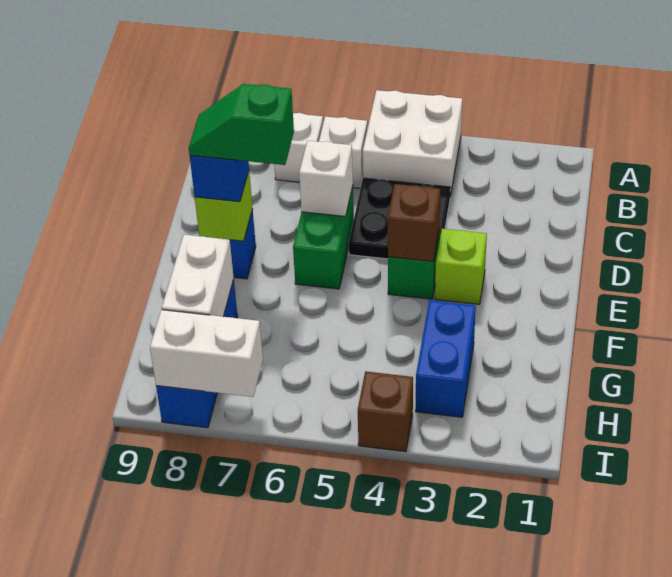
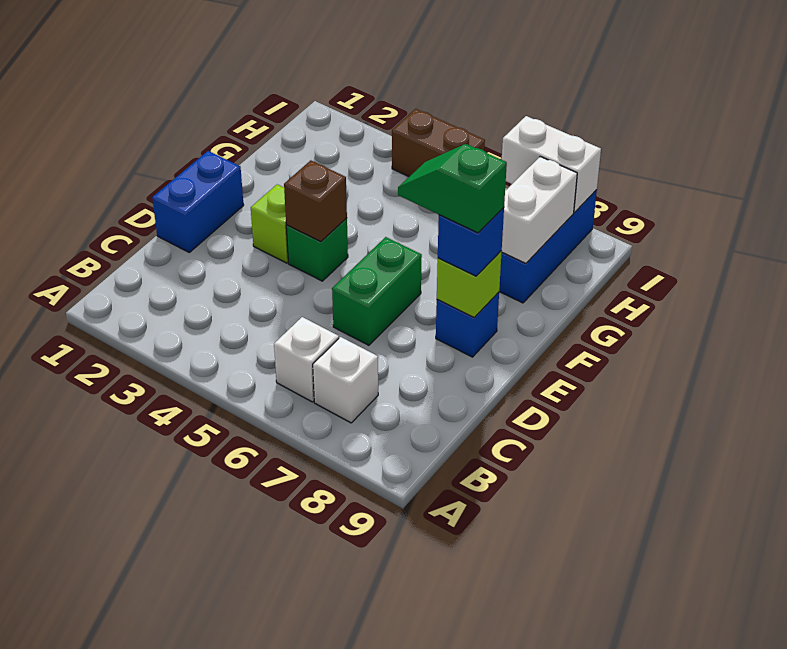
white brick A4:B5 level 1 -> none
black plate C4:D5 level 1 -> none
white brick D6 level 2 -> none
green slope E7:E8 level 4 top 7 -> green slope E7:E8 level 4 top 8
blue brick G3:H3 level 1 -> blue brick D1:E1 level 1
brown brick I4 level 1 -> brown brick I4:I5 level 1

